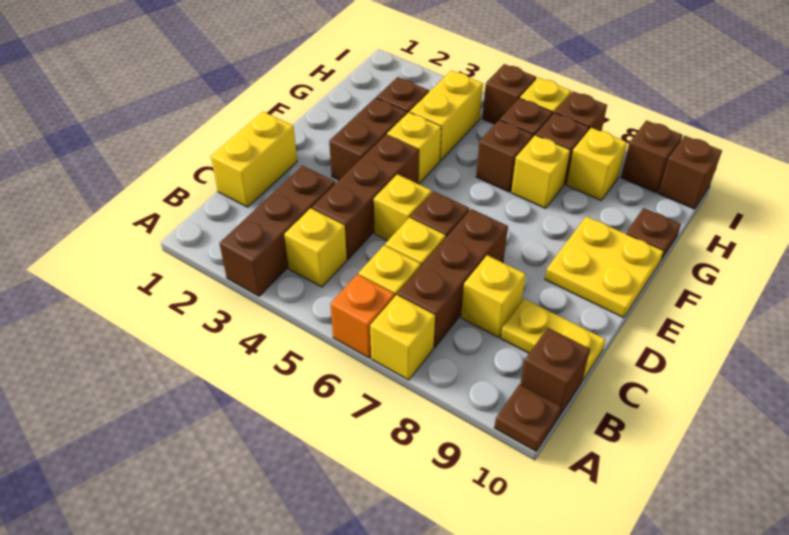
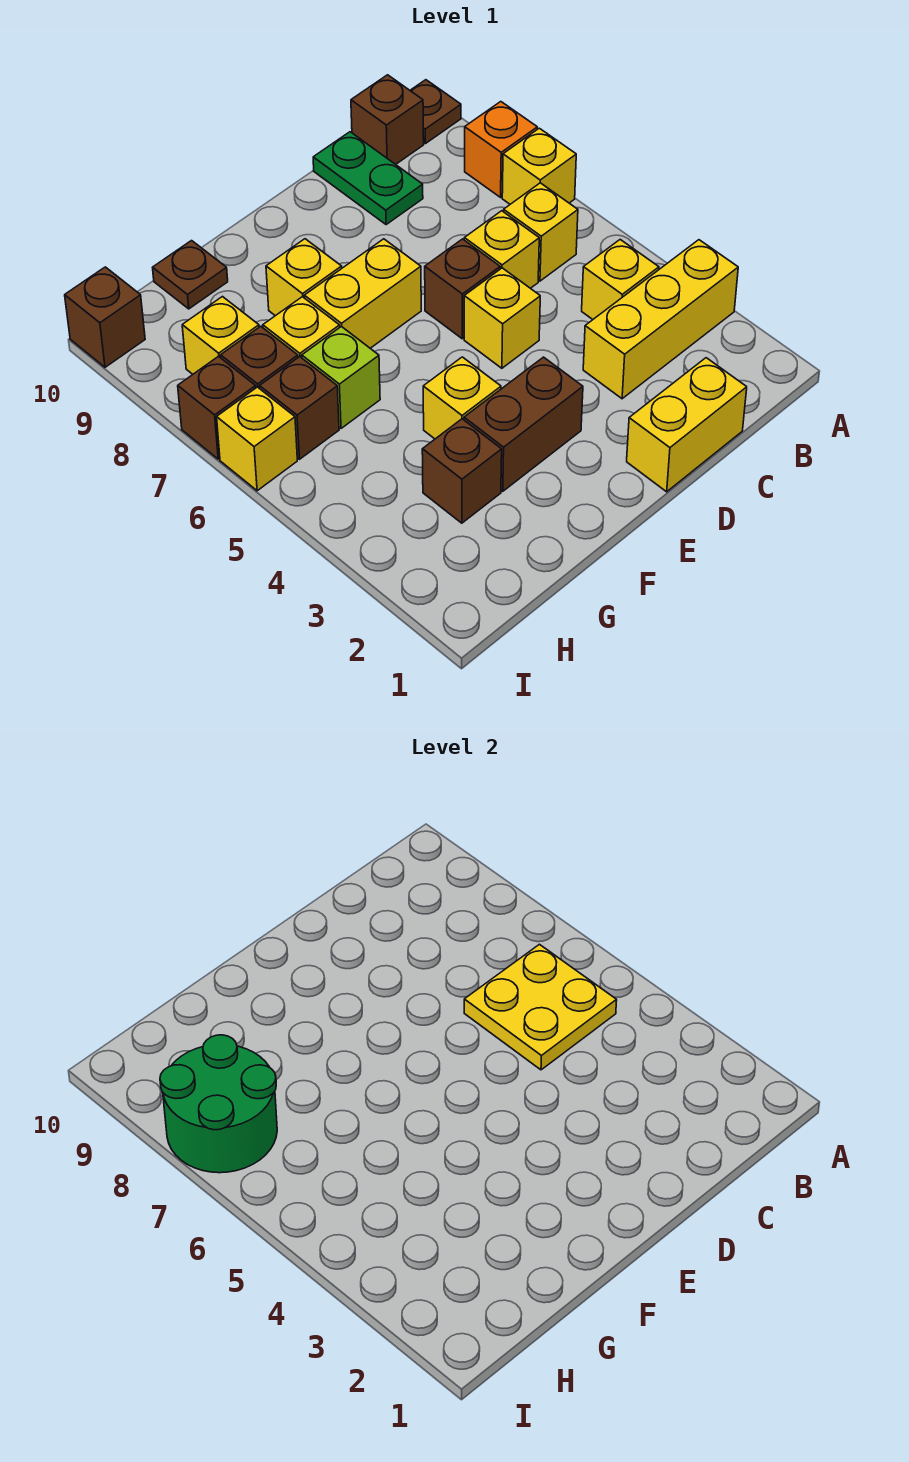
brown brick A3:C3 level 1 -> yellow brick A3:C3 level 1
orange brick A6 level 1 -> orange brick A8 level 1
brown brick B7:D7 level 1 -> none
brown brick C4:E4 level 1 -> none
yellow brick C8 level 1 -> yellow brick F8 level 1
yellow plate C9:C10 level 1 -> green plate C9:C10 level 1
yellow plate E9:F10 level 1 -> yellow plate B5:C6 level 2
yellow brick G4:H4 level 1 -> yellow brick E7:F7 level 1
brown brick G6 level 1 -> lime brick G6 level 1
none -> green round brick H7:I8 level 2
brown brick I5 level 1 -> none
brown brick I9 level 1 -> none

